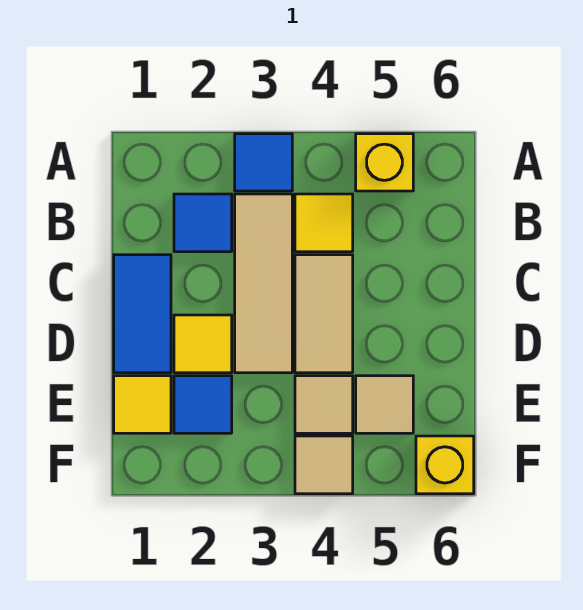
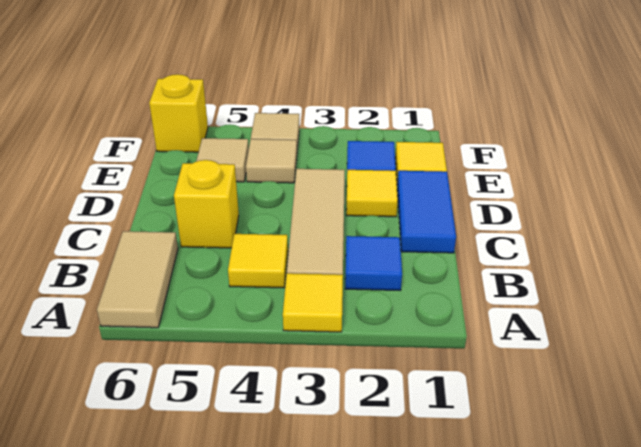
blue tile A3 level 1 -> yellow tile A3 level 1
yellow brick A5 level 1 -> yellow brick C5 level 1
tan tile C4:D4 level 1 -> tan tile A6:B6 level 1

